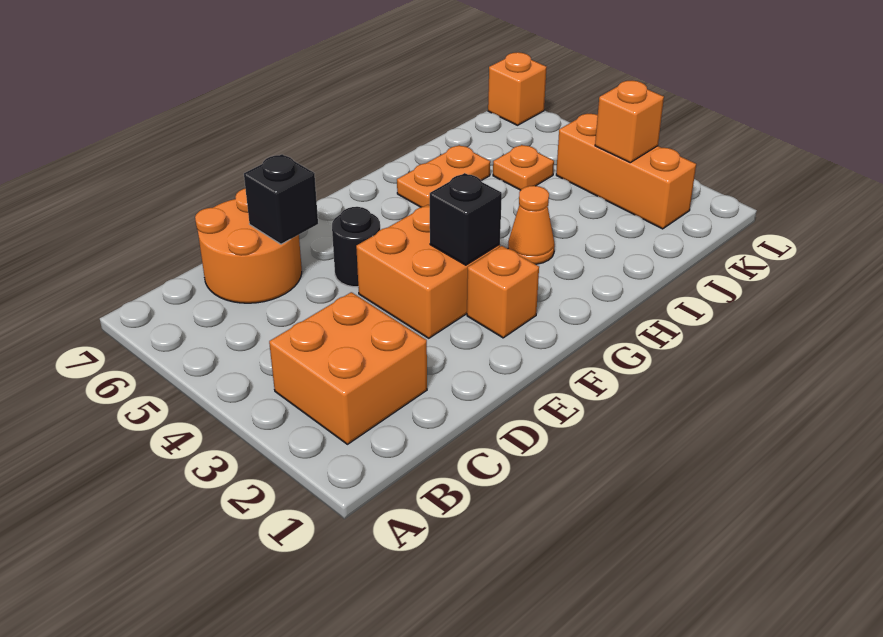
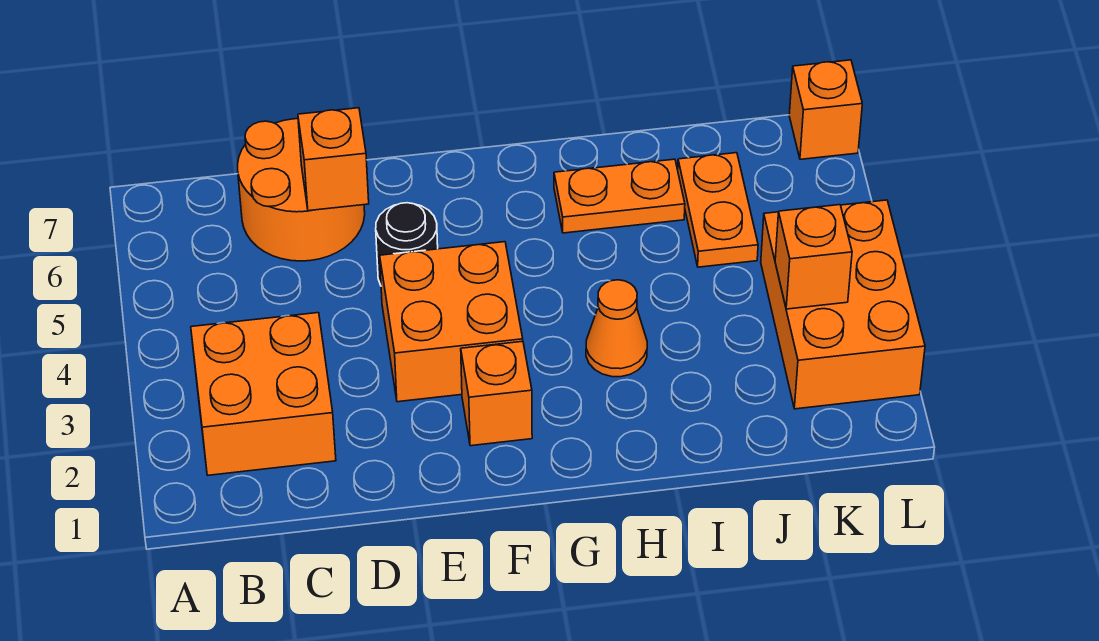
black brick D6 level 2 -> orange brick D6 level 2
black brick F3 level 2 -> none
orange plate J5 level 1 -> orange plate J5:J6 level 1
orange brick K2:K4 level 1 -> orange brick K2:L4 level 1

